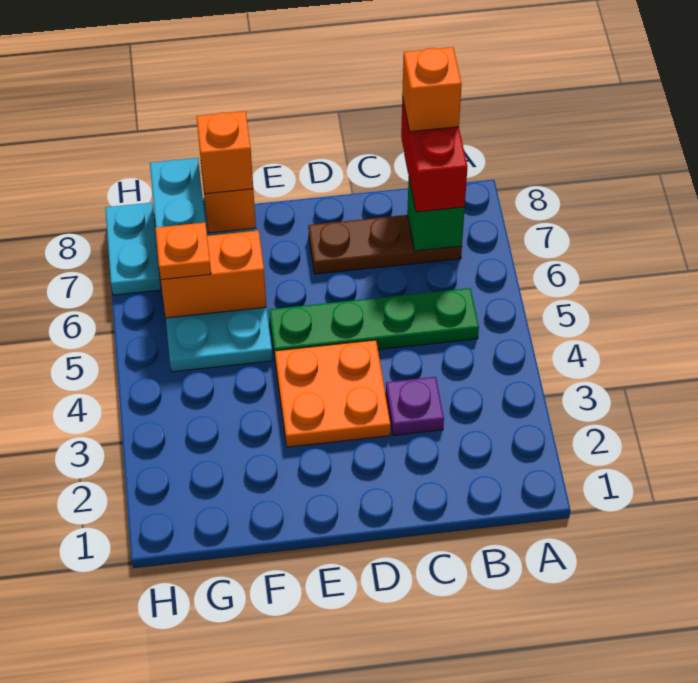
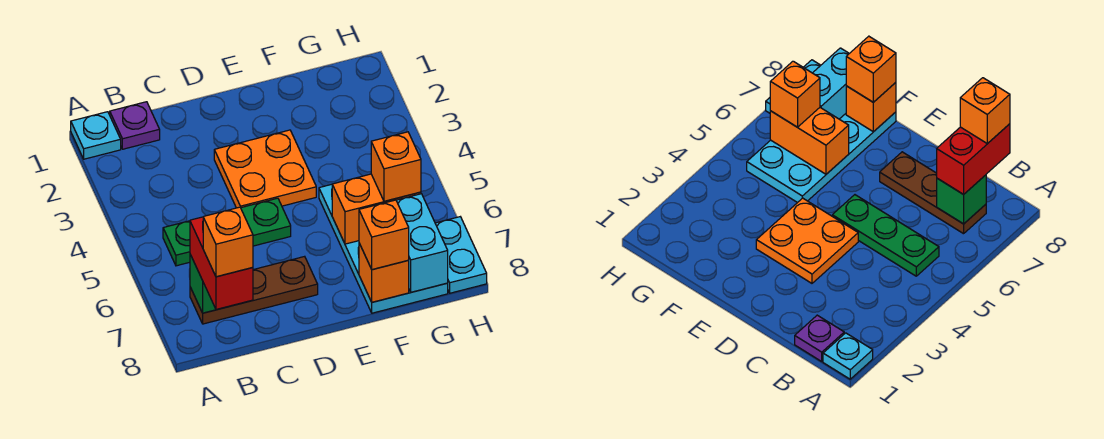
none -> cyan plate A1 level 1
green plate B5:E5 level 1 -> green plate B5:D5 level 1
purple plate C3 level 1 -> purple plate B1 level 1
orange plate G6 level 3 -> orange brick G6 level 3

